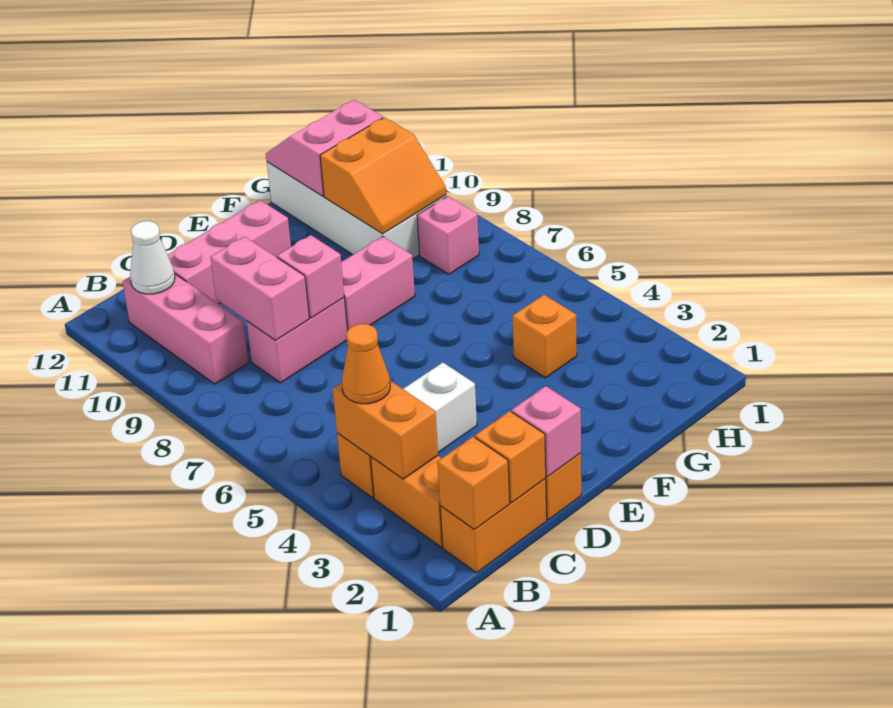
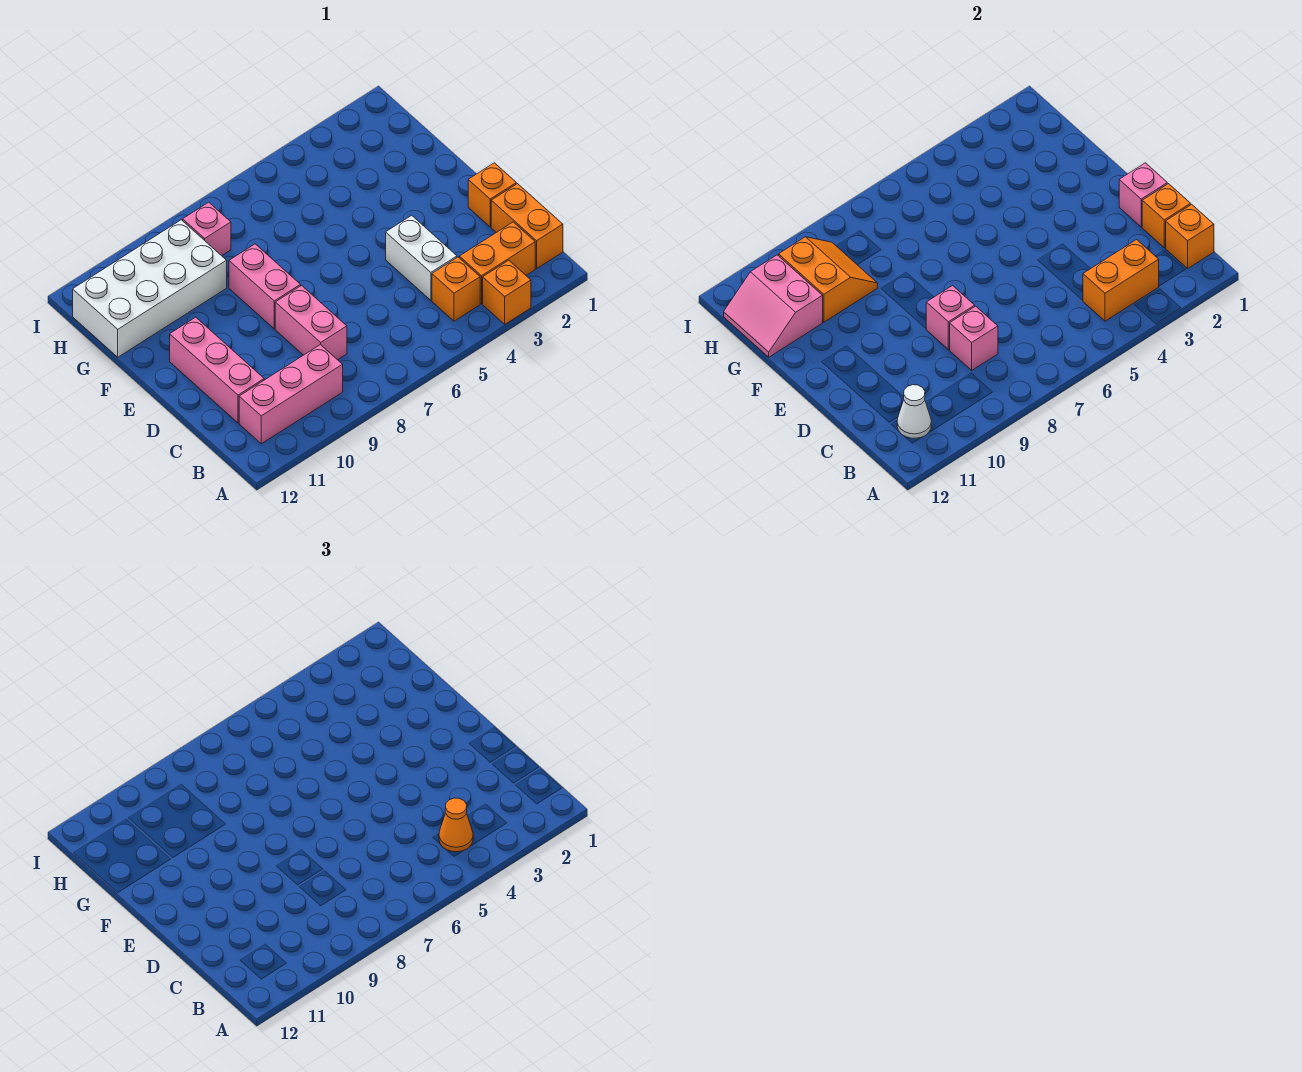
pink brick C8:C9 level 2 -> pink brick C8 level 2
orange brick G4 level 1 -> orange brick A3 level 1

